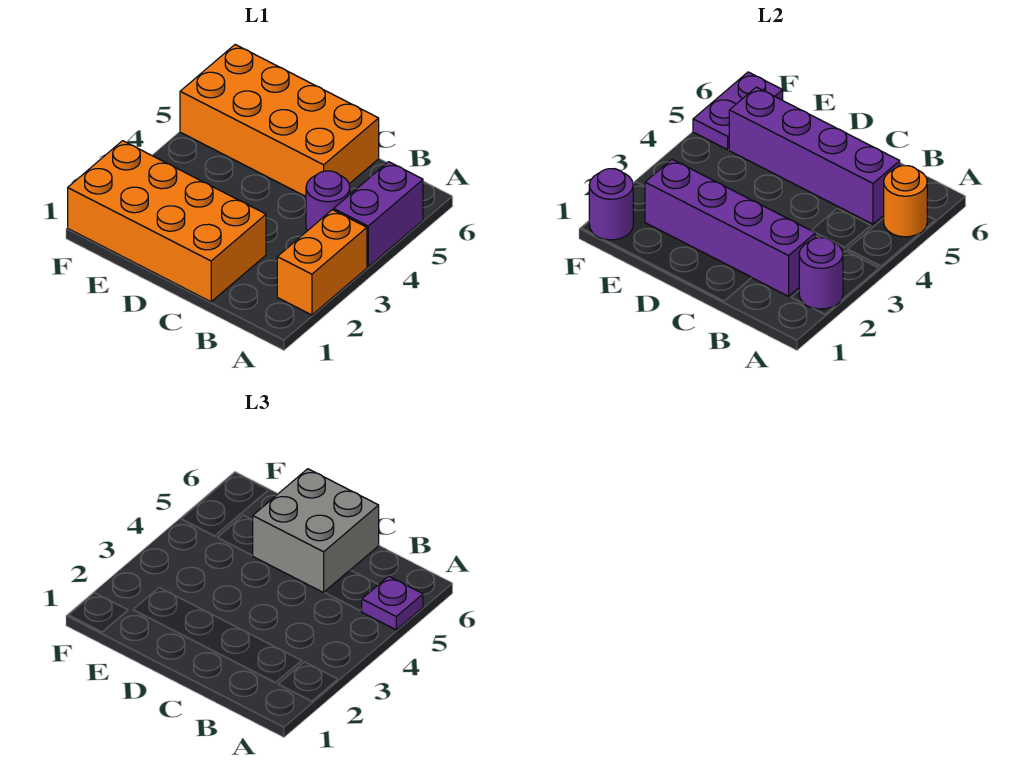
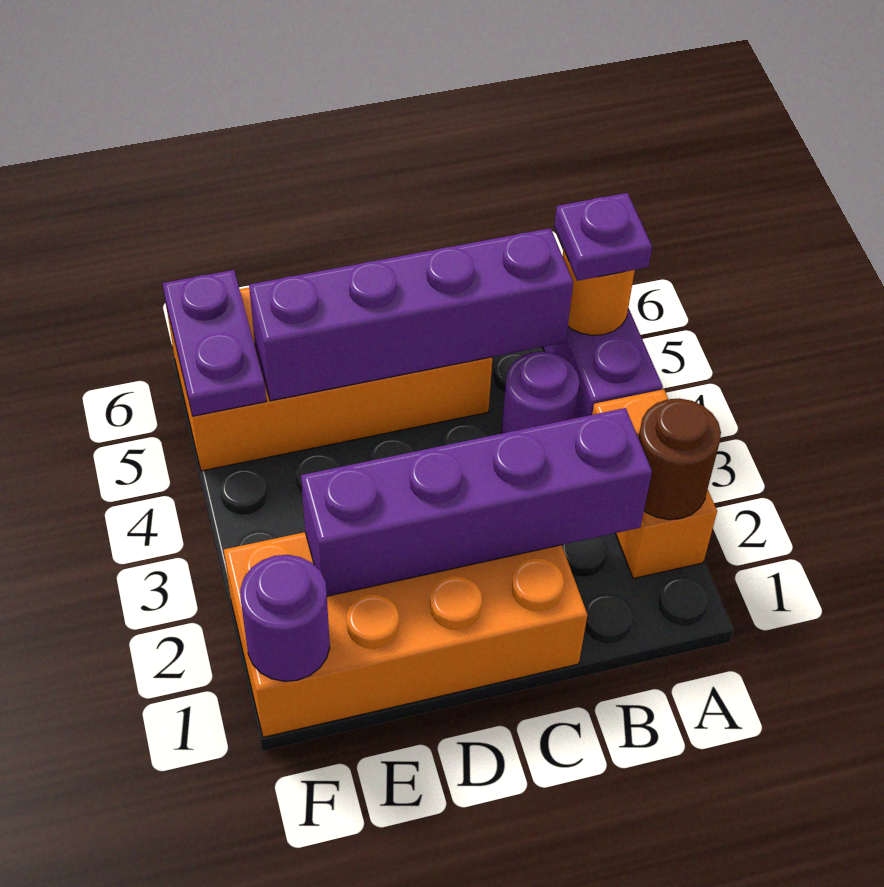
purple round brick A2 level 2 -> brown round brick A2 level 2
grey brick C5:D6 level 3 -> none

